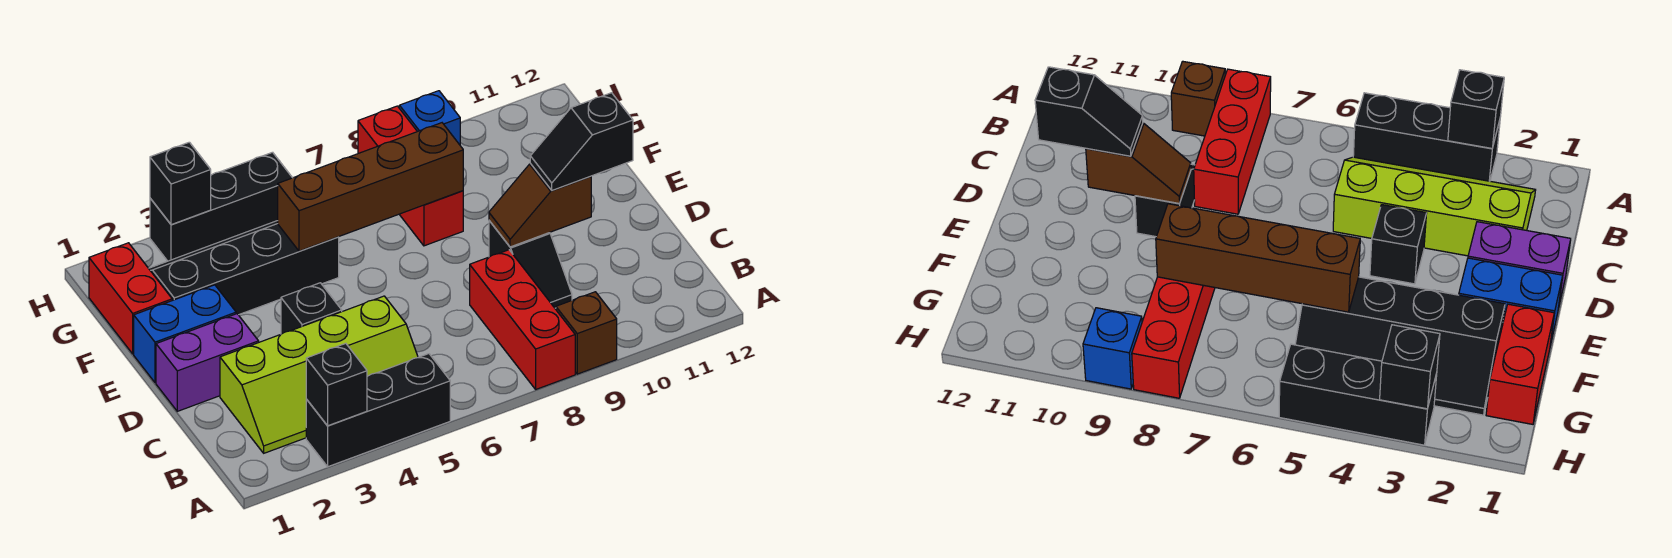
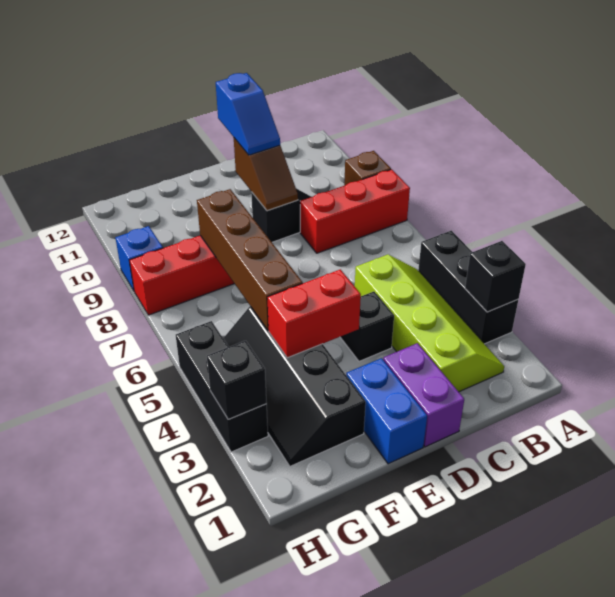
black slope D10:D11 level 3 top 11 -> blue slope D10:D11 level 3 top 11
red brick F1:G1 level 1 -> red brick E4:F4 level 2

